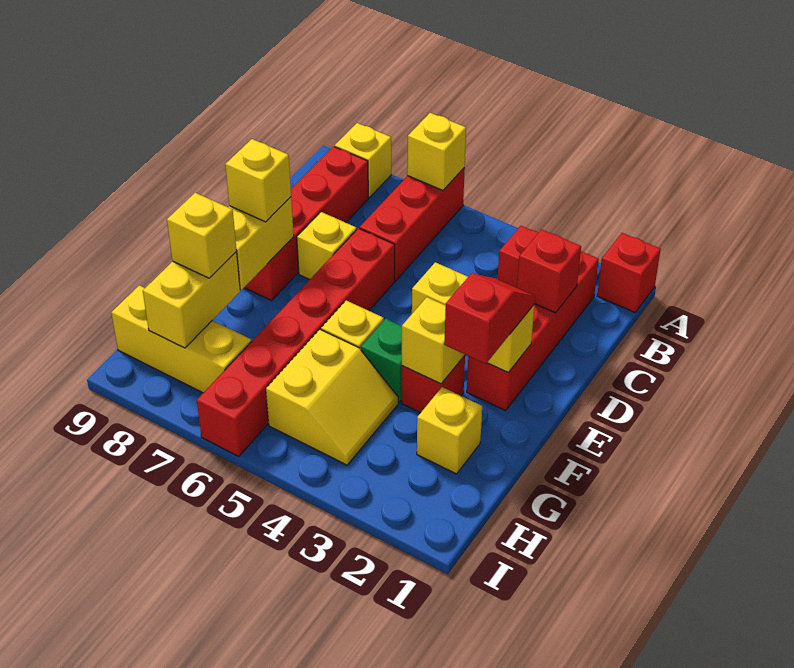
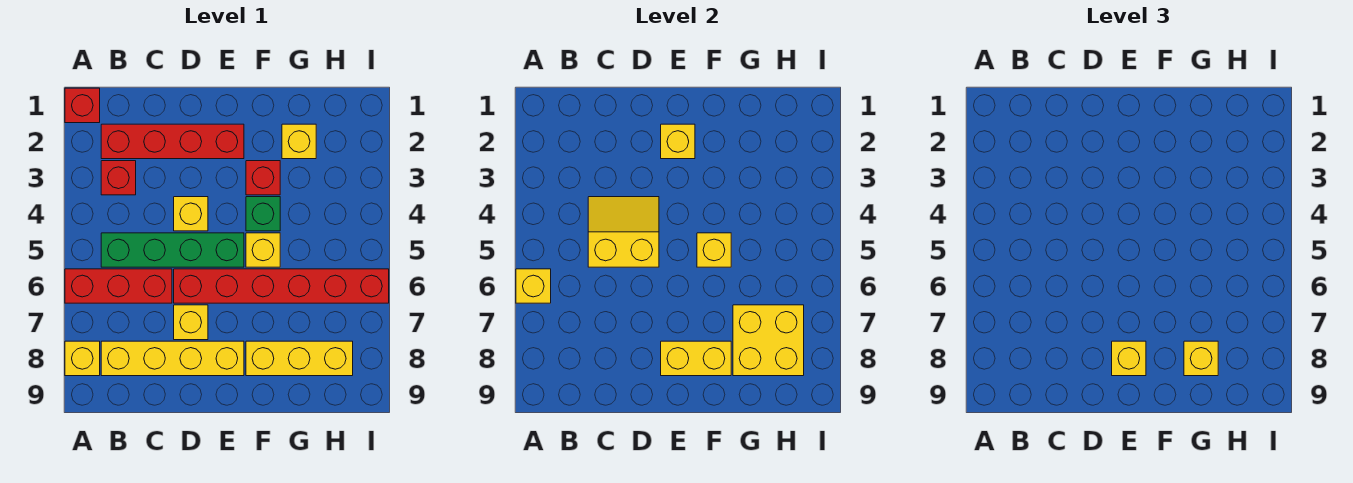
none -> green brick B5:E5 level 1
red brick B8:E8 level 1 -> yellow brick B8:E8 level 1
red brick C2 level 2 -> none
red slope E2:F2 level 3 top F -> none
yellow brick F3 level 2 -> yellow brick F5 level 2
yellow slope G4:H5 level 1 top 5 -> yellow slope C4:D5 level 2 top 5
yellow brick G8:H8 level 2 -> yellow brick G7:H8 level 2
yellow brick H7:H9 level 1 -> yellow brick F8:H8 level 1

